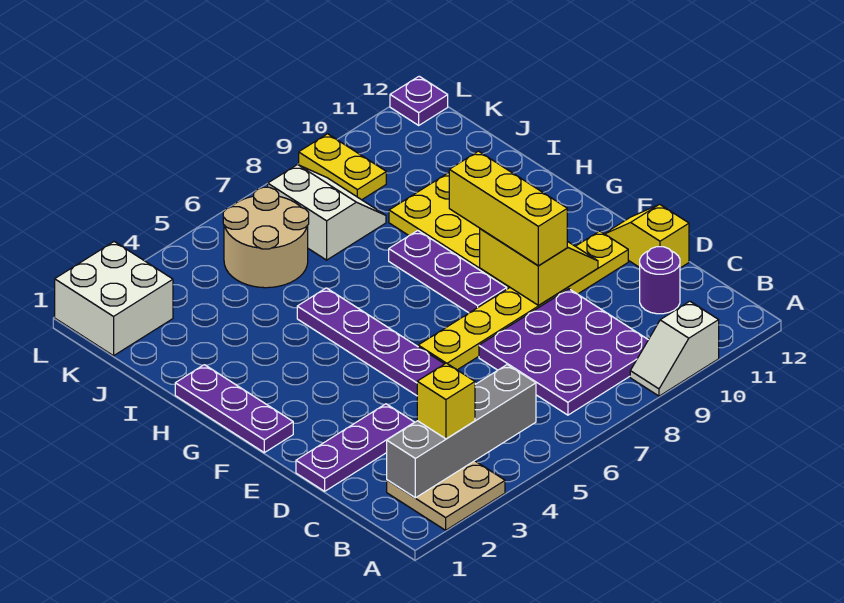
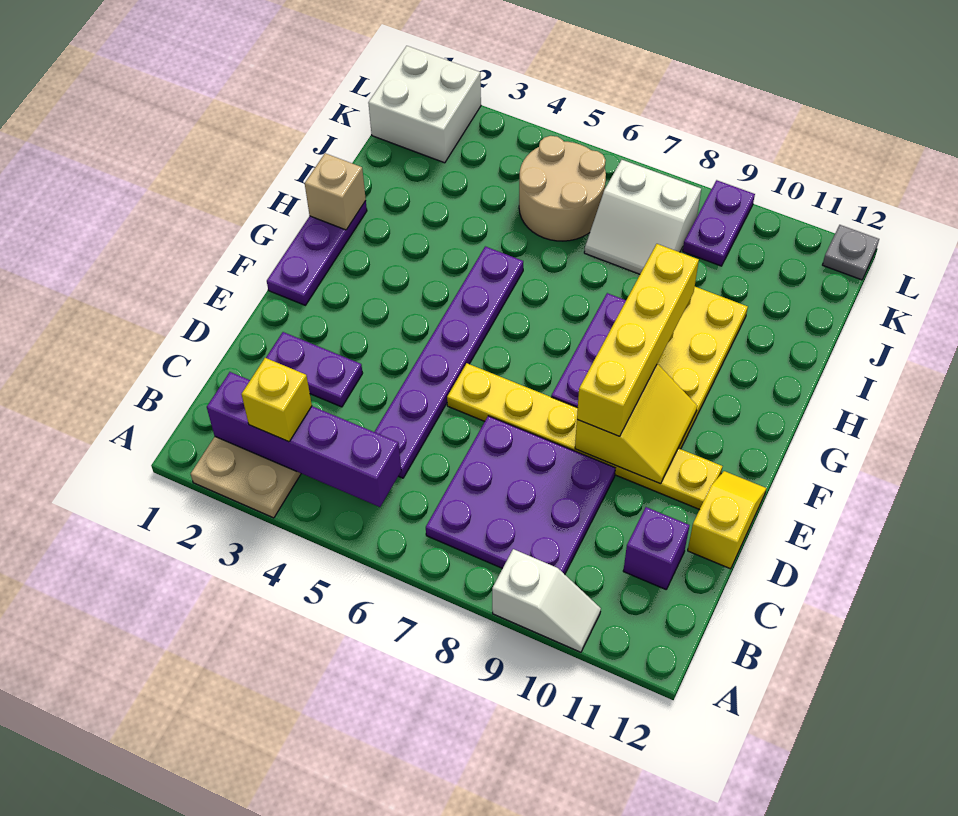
white slope A9:A10 level 1 top 10 -> white slope A9:A10 level 1 top 9
grey brick B2:B5 level 2 -> purple brick B2:B5 level 2
purple round brick C11 level 1 -> purple brick C11 level 1
purple plate D1:D3 level 1 -> purple plate D2:D3 level 1
yellow brick E9:G9 level 3 -> yellow brick E9:H9 level 3
none -> tan brick H1 level 2
white slope J7:K8 level 1 top 7 -> white slope J7:K8 level 1 top K
yellow plate K9:L9 level 1 -> purple plate K9:L9 level 1
purple plate L12 level 1 -> grey plate L12 level 1

